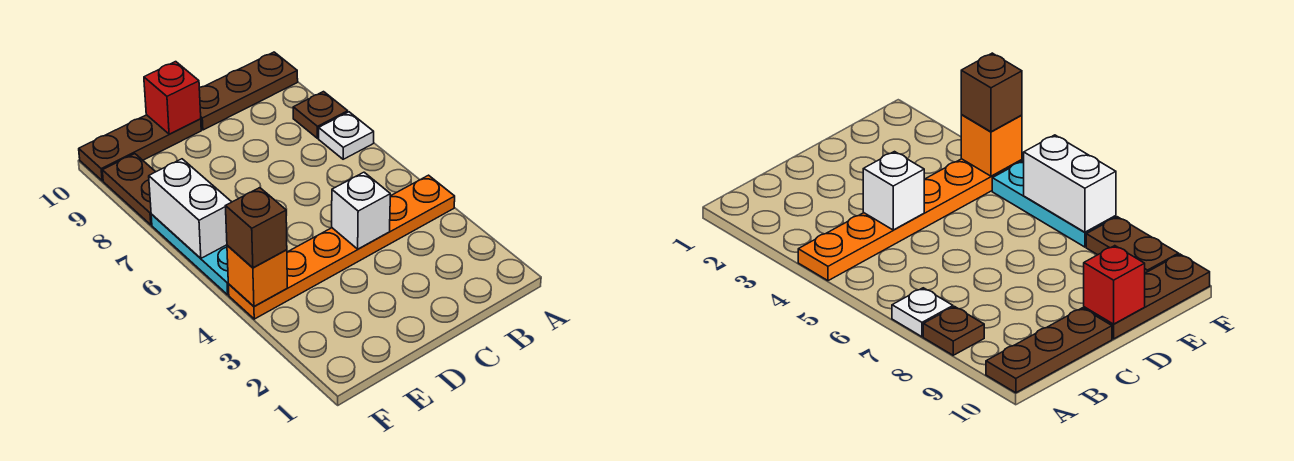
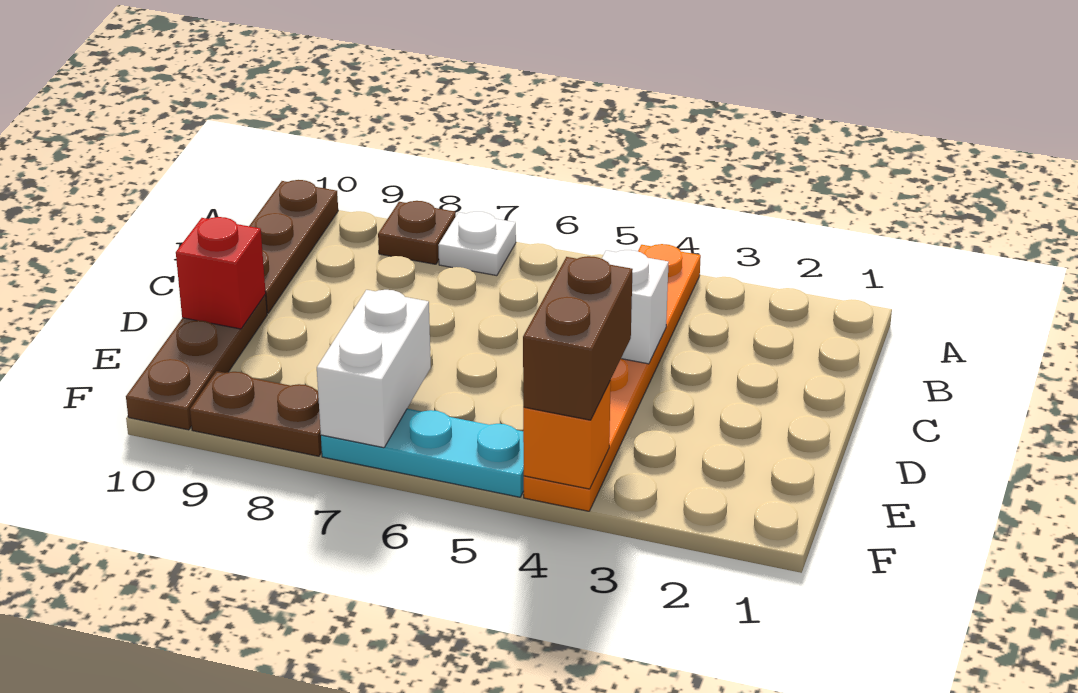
brown brick F4 level 3 -> brown brick E4:F4 level 3
white brick F6:F7 level 2 -> white brick E7:F7 level 2

